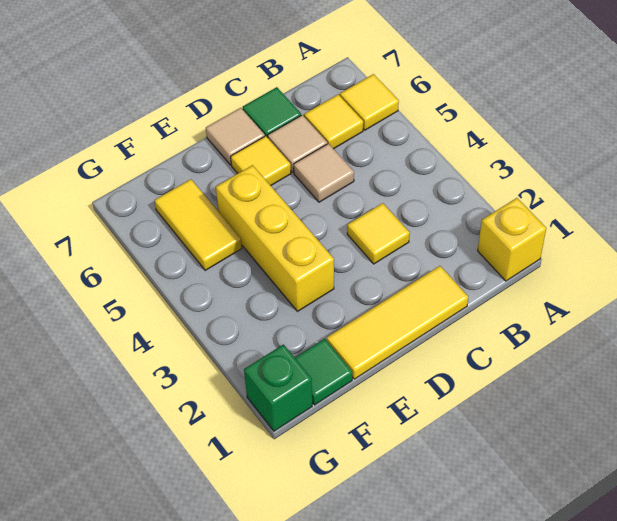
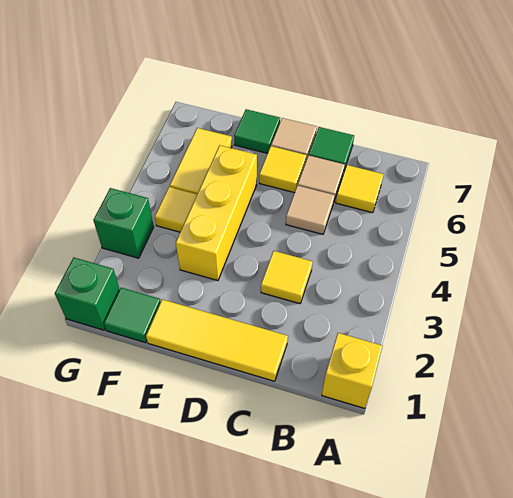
yellow tile A6 level 1 -> yellow tile F4 level 1
none -> green tile E7 level 1
none -> green brick G3 level 1

